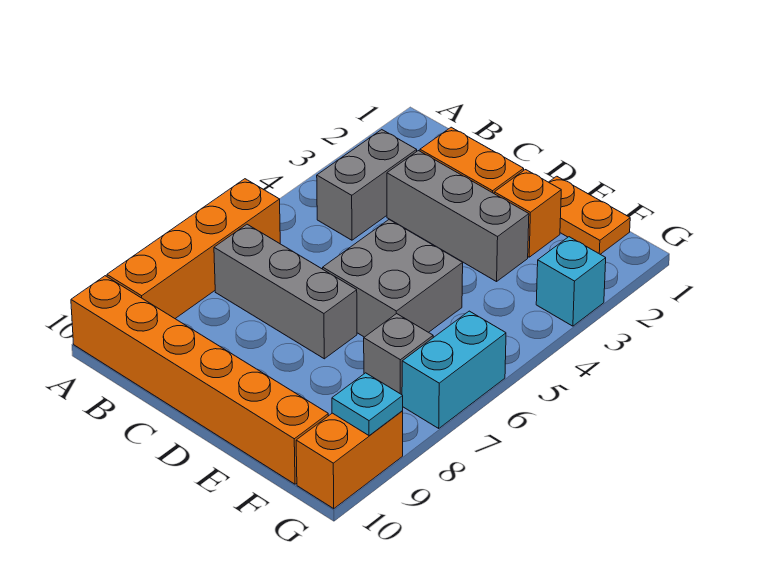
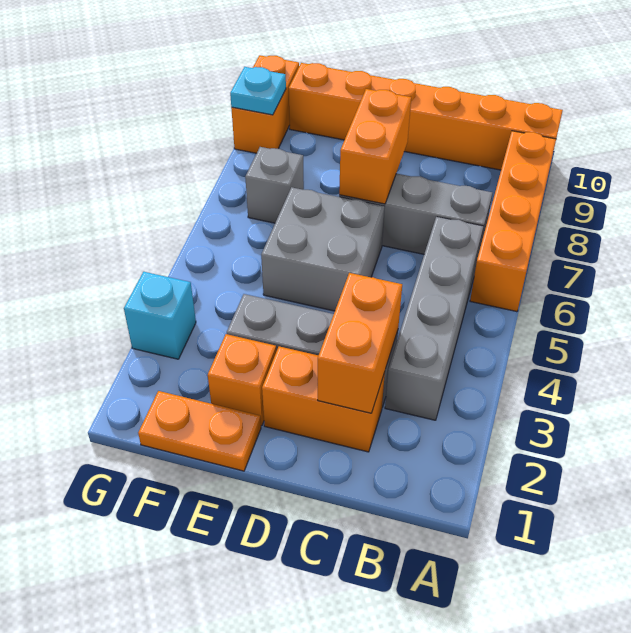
grey brick B3:B4 level 1 -> grey brick B3:B6 level 1
none -> orange brick C2:C3 level 2
none -> orange brick D7:D8 level 2
cyan brick G6:G7 level 1 -> none

